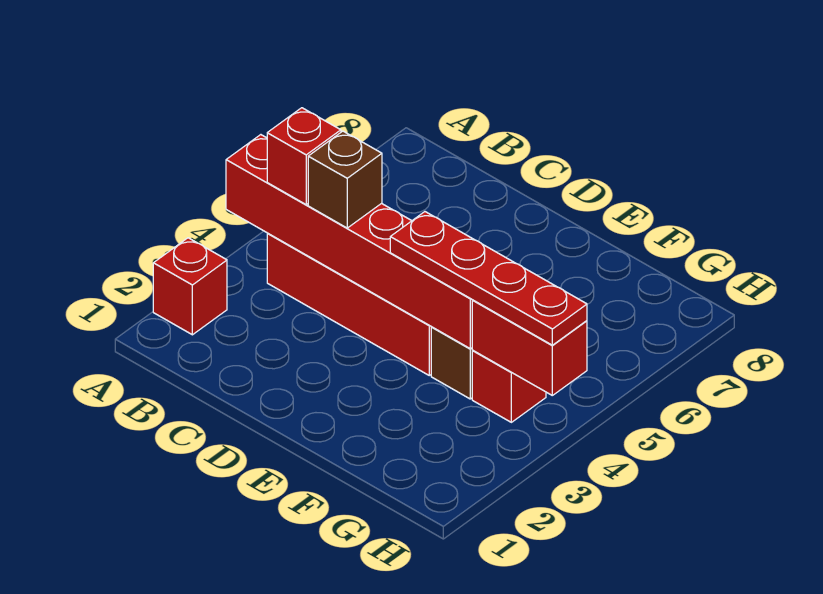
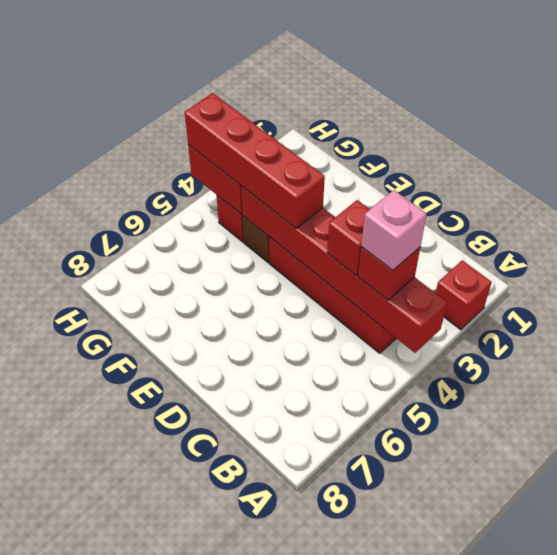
none -> pink brick B4 level 4
brown brick C4 level 3 -> red brick C4 level 3
red plate E4:H4 level 3 -> red brick E4:H4 level 3

